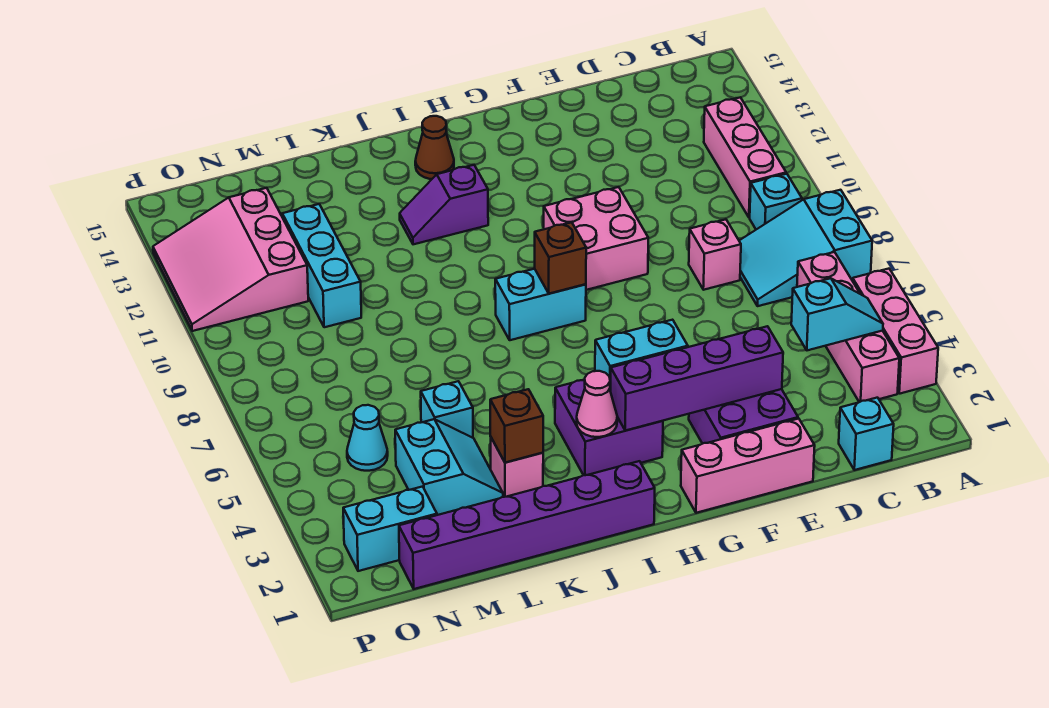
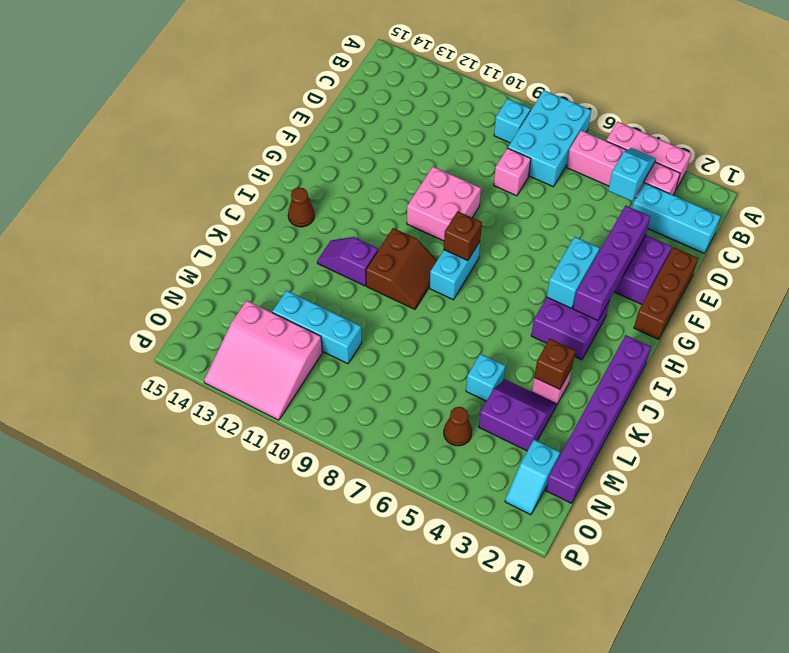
cyan slope A7:C8 level 1 top A -> cyan brick A7:C8 level 1
pink brick B10:B12 level 1 -> none
cyan brick C1 level 1 -> cyan brick C1:C3 level 1
pink brick E1:G1 level 1 -> brown brick E1:G1 level 1
pink cone I3 level 2 -> none
none -> brown slope I9:J10 level 1 top 10
purple slope I12:J12 level 1 top I -> purple slope J11:J12 level 1 top 11
cyan slope L3:M4 level 1 top M -> purple slope L3:M4 level 1 top M
cyan brick N2:O2 level 1 -> cyan slope N2:O2 level 1 top N
cyan cone N5 level 1 -> brown cone N5 level 1

